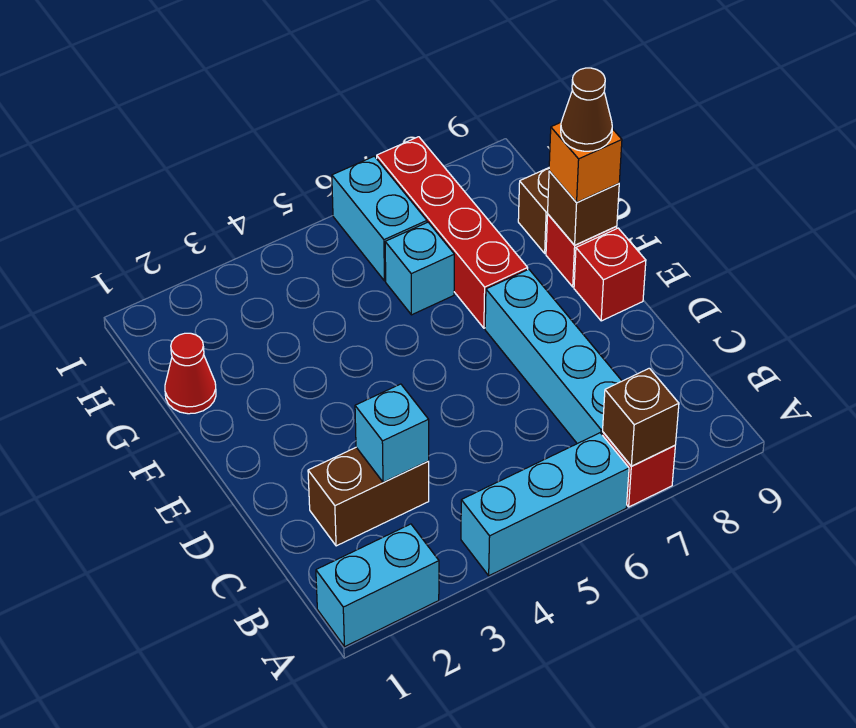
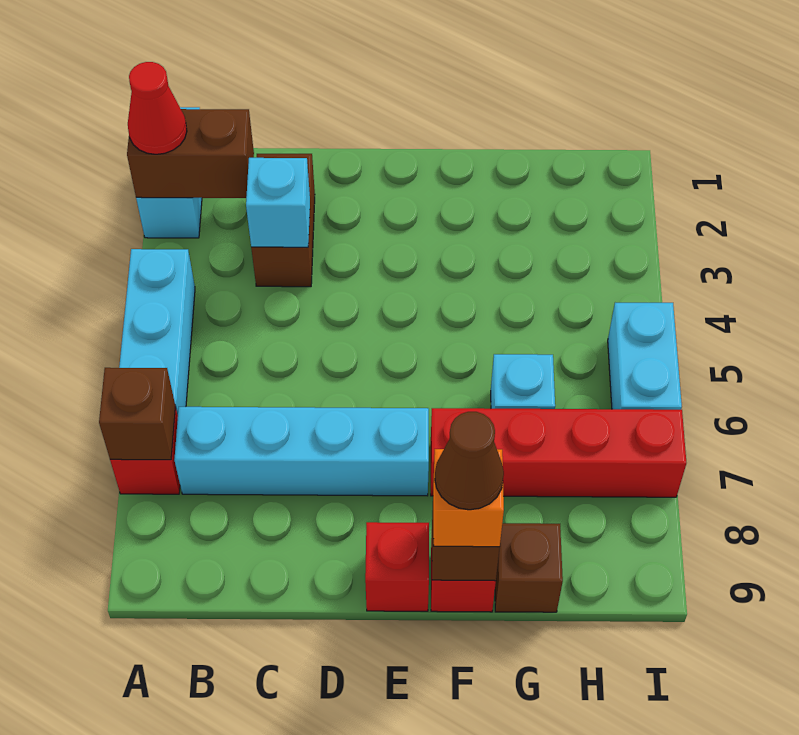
none -> brown brick A2:B2 level 2
red cone G1 level 1 -> red cone A2 level 3
cyan brick H6:I6 level 1 -> cyan brick I5:I6 level 1

